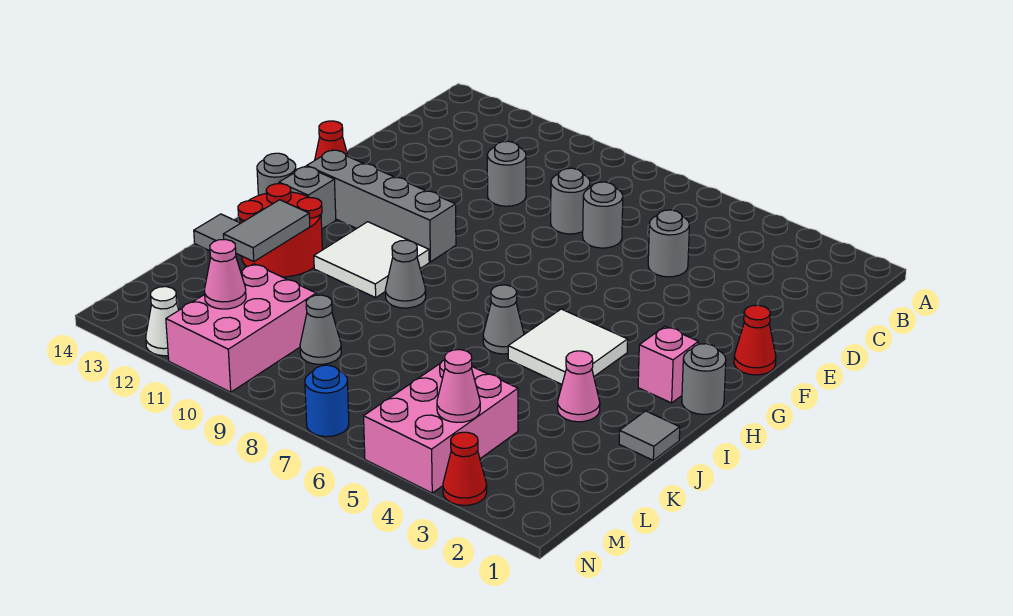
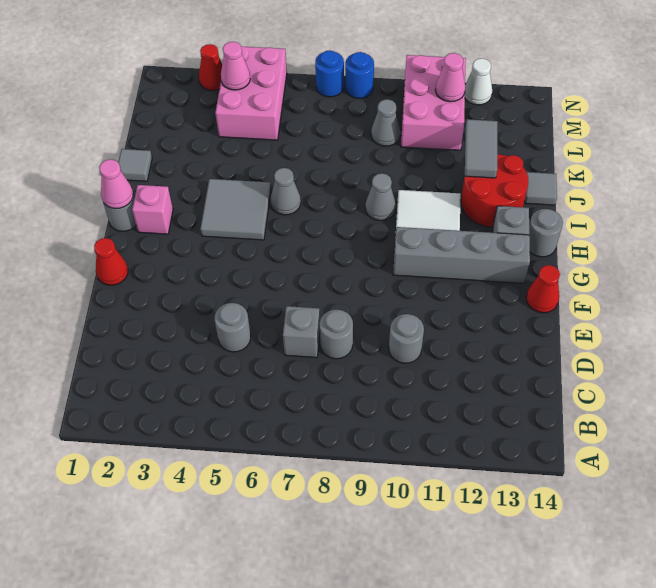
grey round brick D7 level 1 -> grey brick D7 level 1
white tile H4:I5 level 1 -> grey tile H4:I5 level 1
pink cone J3 level 1 -> pink cone H1 level 2
none -> blue round brick N8 level 1

